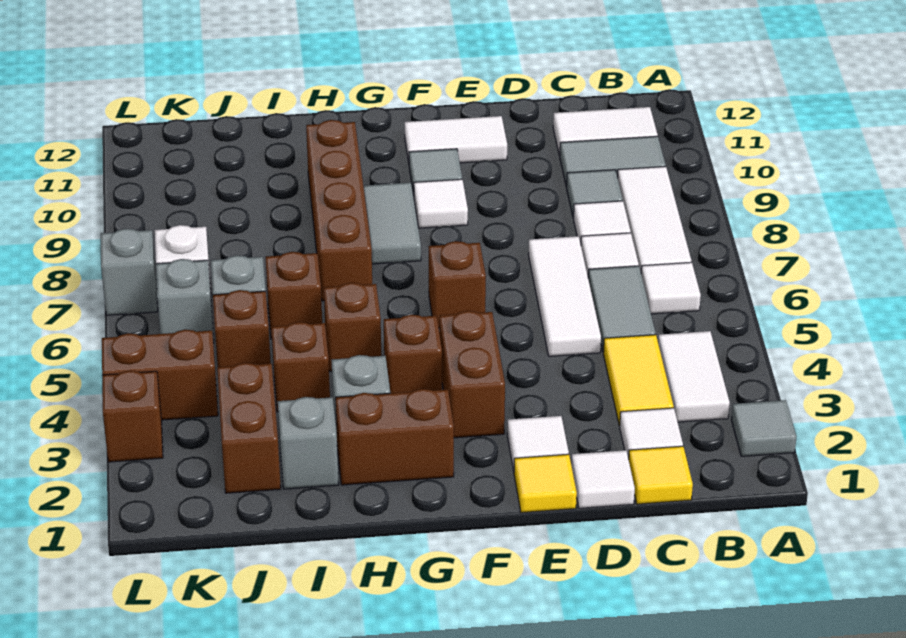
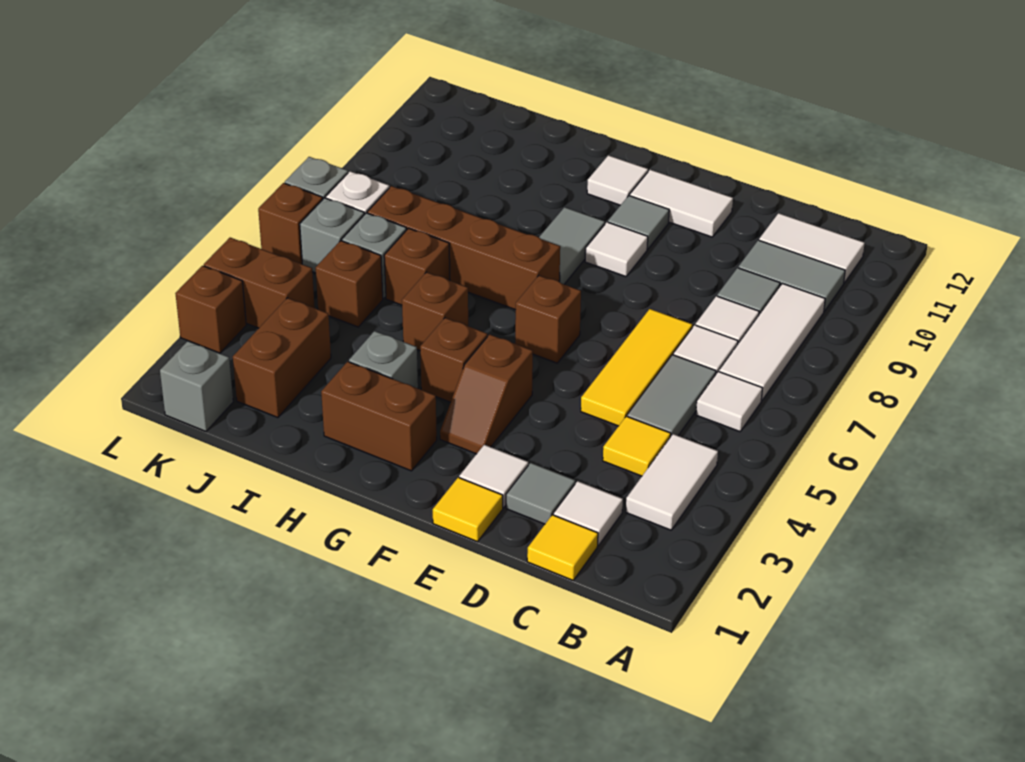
grey tile A2 level 1 -> grey tile D2 level 1
yellow tile C3:C4 level 1 -> yellow tile C4 level 1
white tile D1 level 1 -> white tile G11 level 1
white tile D5:D7 level 1 -> yellow tile D5:D7 level 1
brown brick F3:F4 level 1 -> brown slope F3:F4 level 1 top 4
brown brick H7:H10 level 1 -> brown brick G7:J7 level 1
grey brick I2 level 1 -> grey brick K1 level 1
brown brick I4 level 1 -> brown brick L6 level 1

